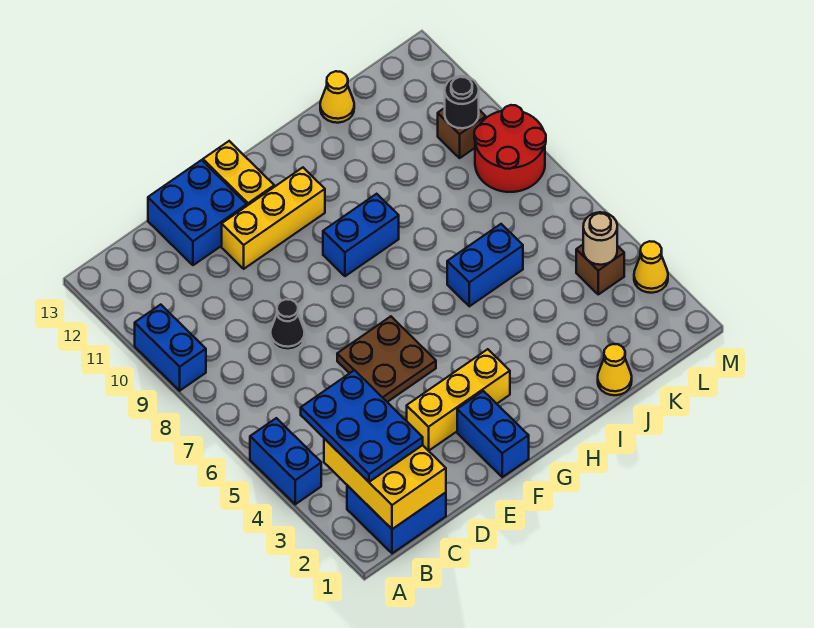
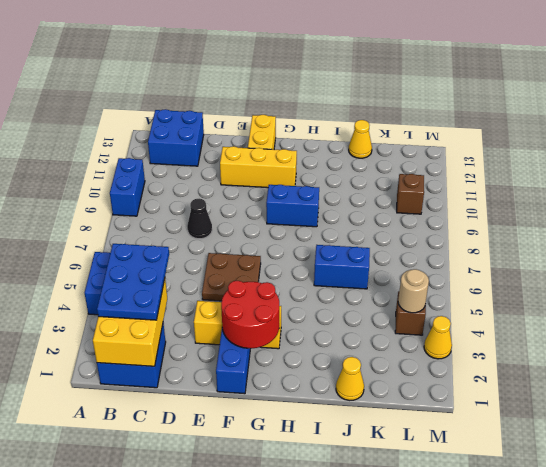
blue brick D12:E13 level 1 -> blue brick B12:C13 level 1
red round brick L8:M9 level 1 -> red round brick F2:G3 level 2
black round brick L10 level 2 -> none

